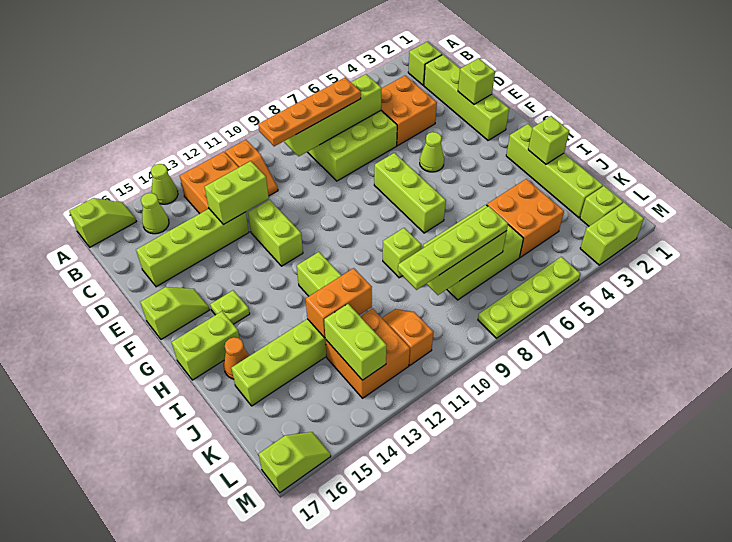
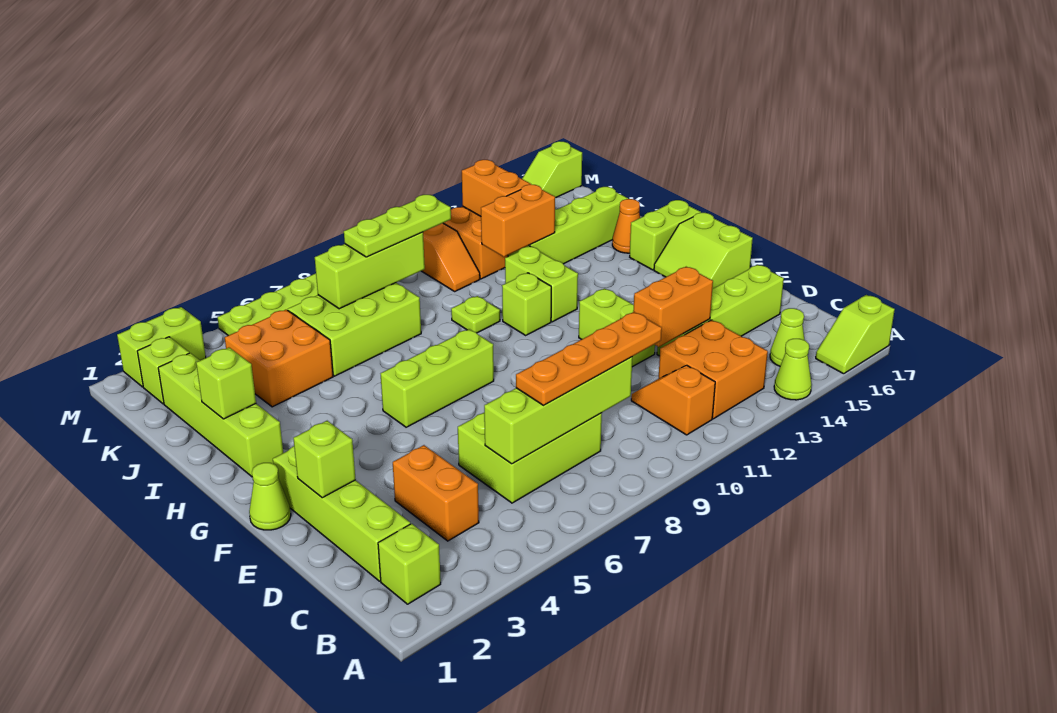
orange brick C4:D5 level 1 -> orange brick C4:D4 level 1
lime brick D12:D13 level 2 -> orange brick D12:D13 level 2
lime cone F5 level 1 -> lime cone F1 level 1
lime brick F7:H7 level 1 -> lime brick G6:G8 level 1
lime slope F16:F17 level 1 top 17 -> lime slope F16:G17 level 1 top 17
lime plate G15 level 1 -> lime plate I10 level 1
lime brick I9 level 1 -> lime brick H11 level 1
lime plate K7:K10 level 3 -> lime plate K8:K10 level 3
lime brick K13:L13 level 2 -> orange brick K13:L13 level 2

